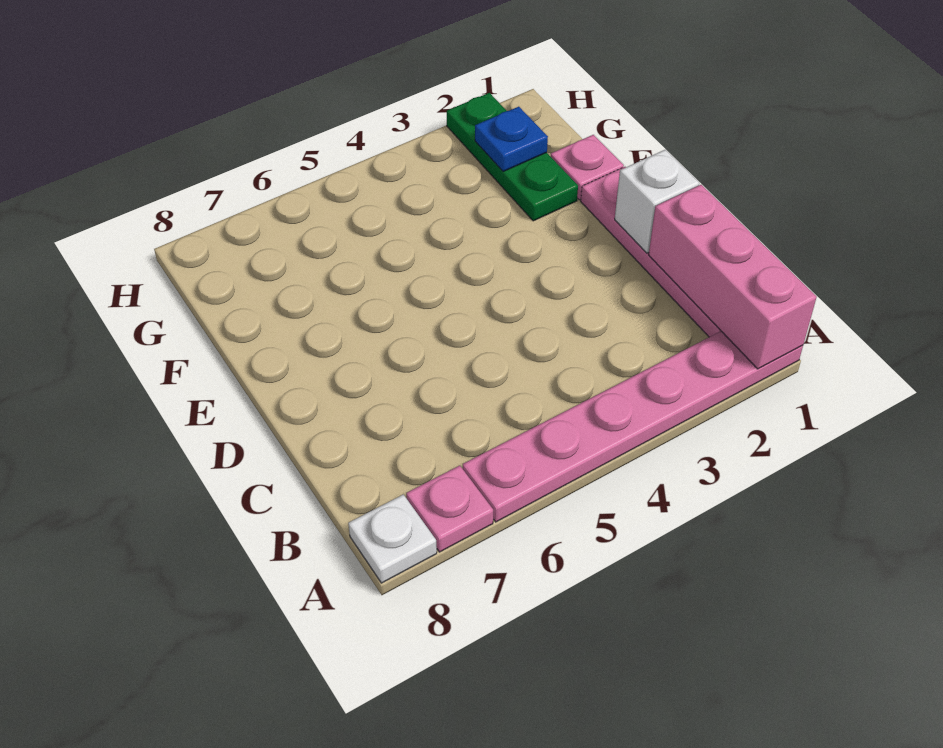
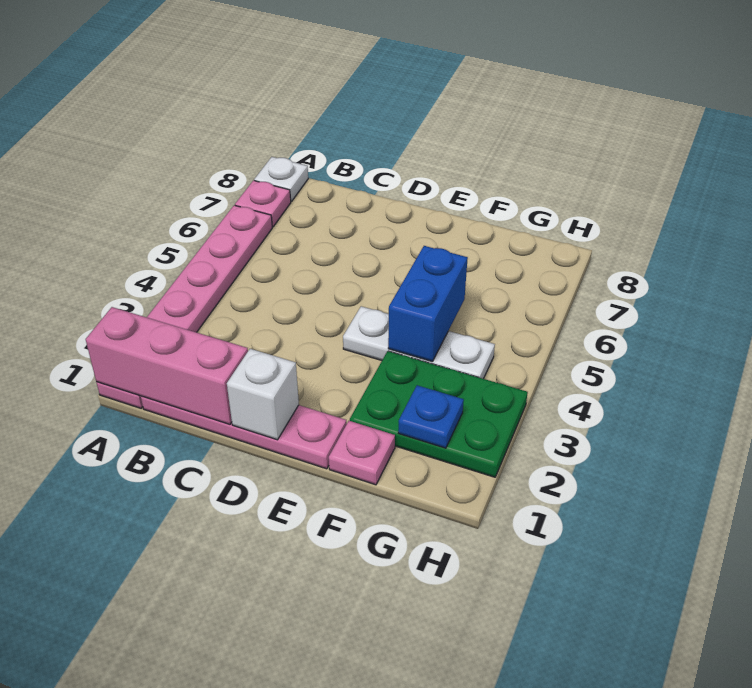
none -> white plate E4:G4 level 1
green plate F2:H2 level 1 -> green plate F2:H3 level 1
none -> blue brick F4:F5 level 2

